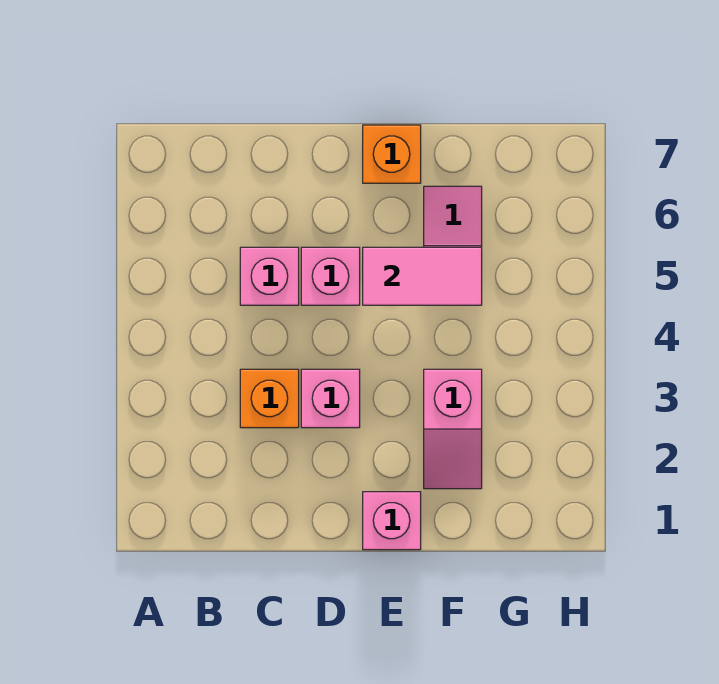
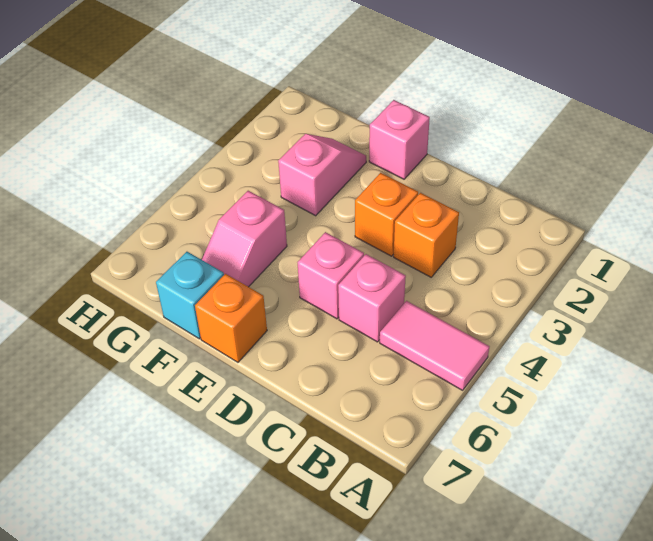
pink brick D3 level 1 -> orange brick D3 level 1
pink tile E5:F5 level 2 -> pink tile A5:B5 level 1
none -> cyan brick F7 level 1

